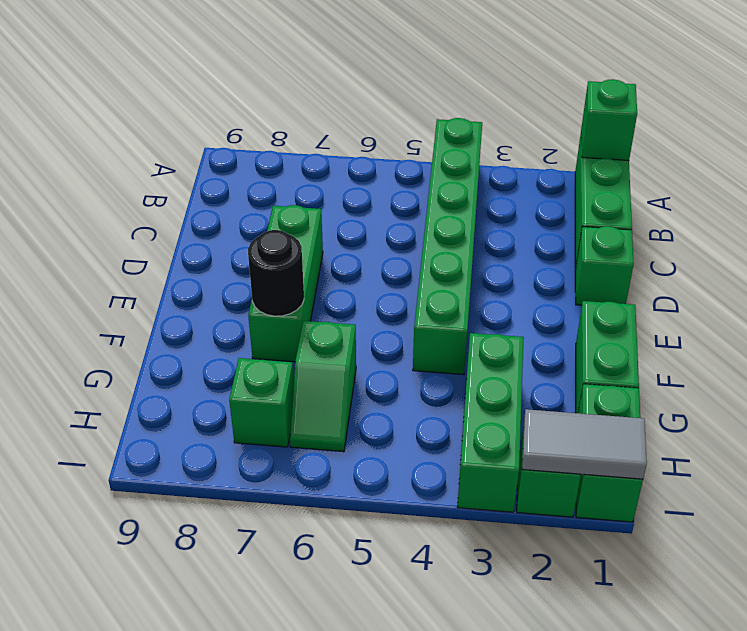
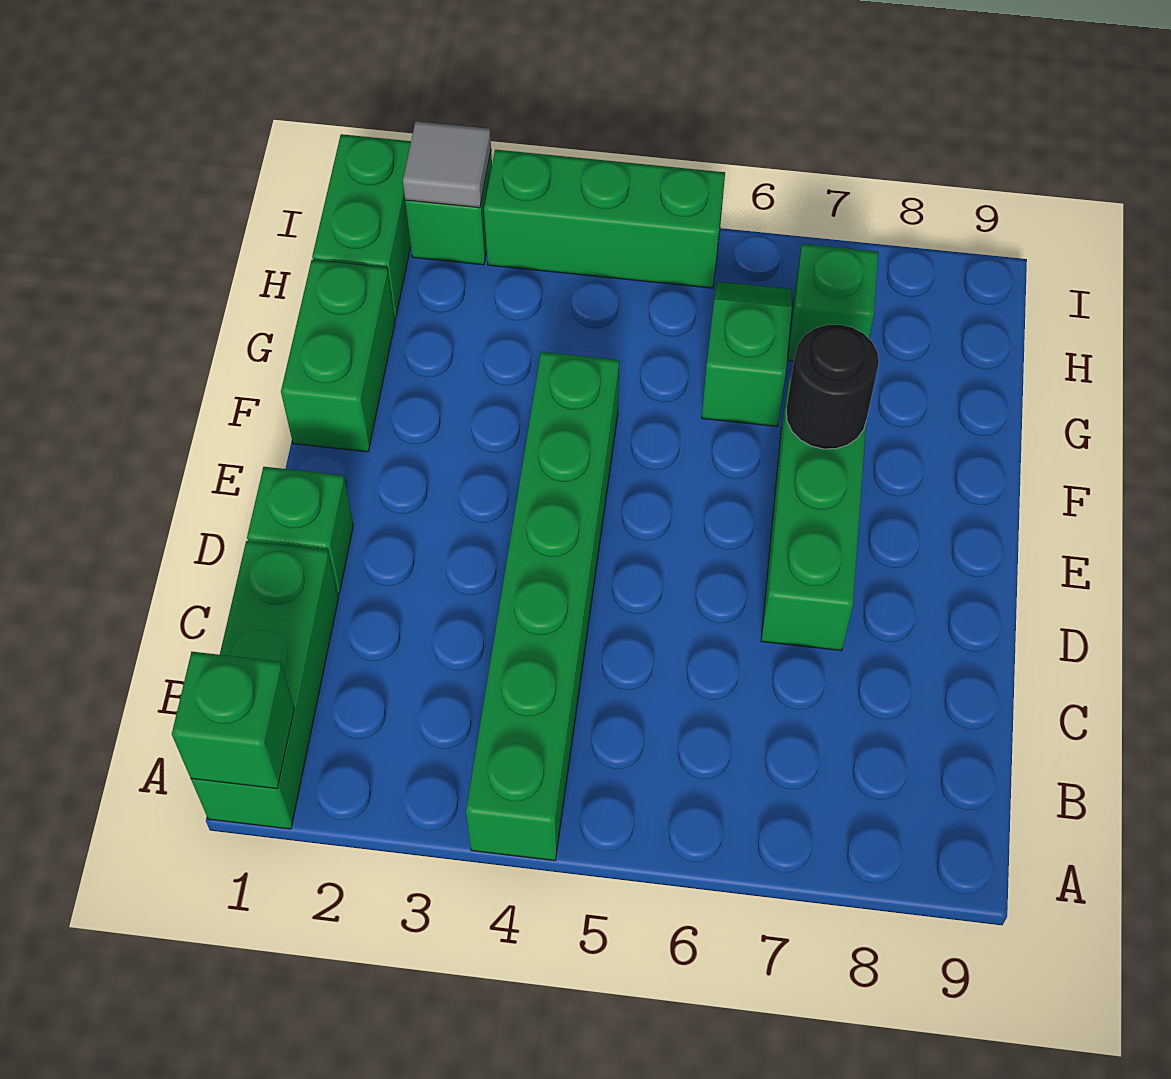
green brick G3:I3 level 1 -> green brick I3:I5 level 1
grey tile I1:I2 level 2 -> grey tile I2 level 2

